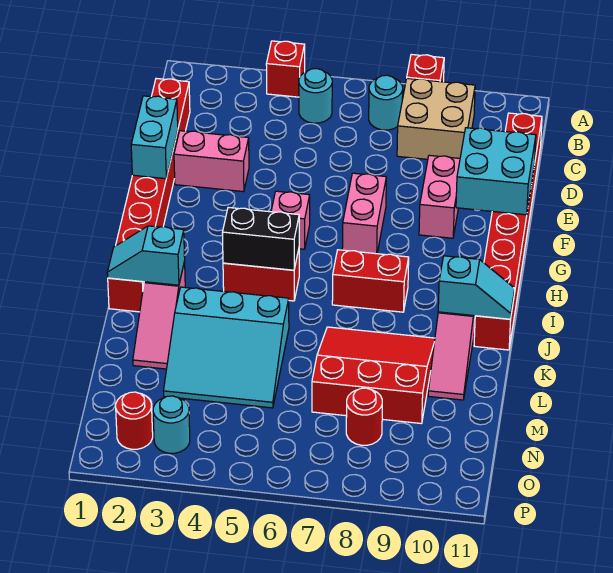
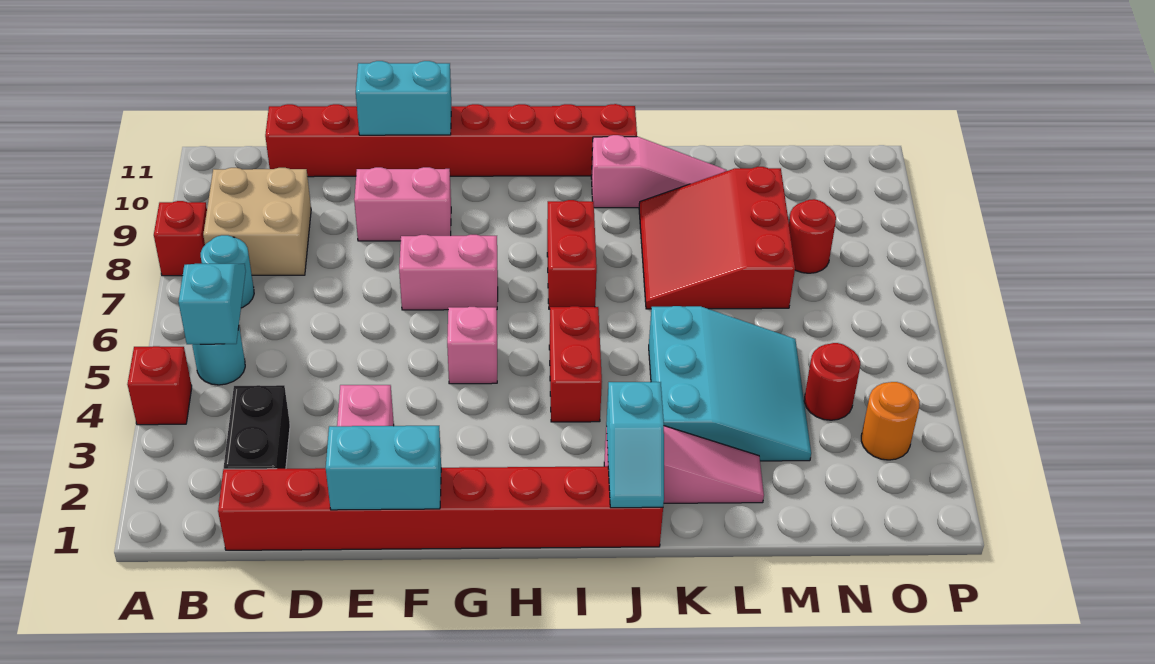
cyan brick E10:F11 level 2 -> cyan brick E11:F11 level 2
black brick I4:I5 level 2 -> black brick C2:C3 level 1
cyan slope J10:J11 level 2 top 10 -> cyan slope B5:B6 level 2 top 5
red round brick O2 level 1 -> red round brick N4 level 1
cyan round brick O3 level 1 -> orange round brick O3 level 1

